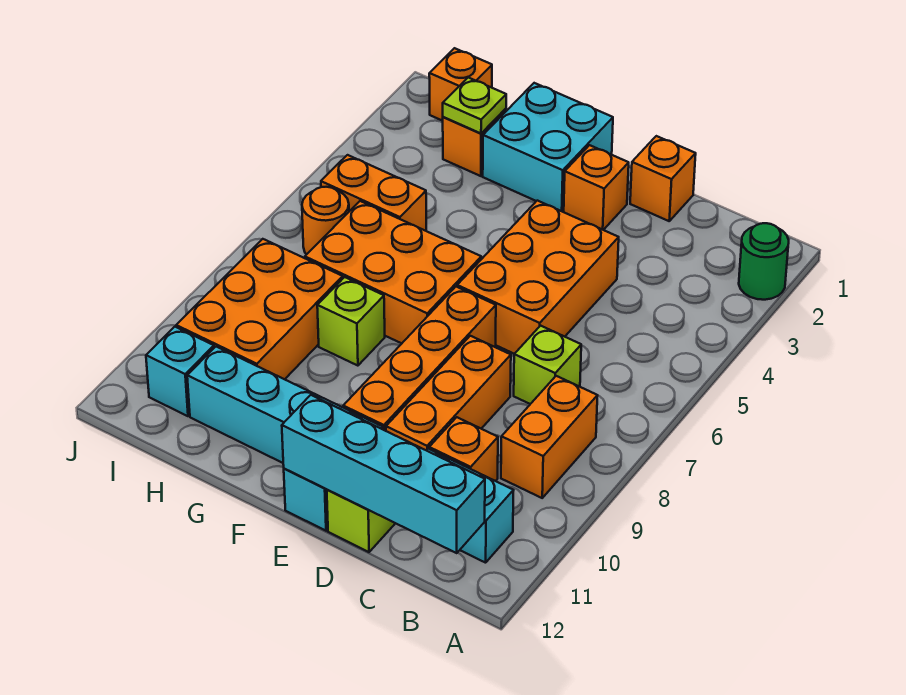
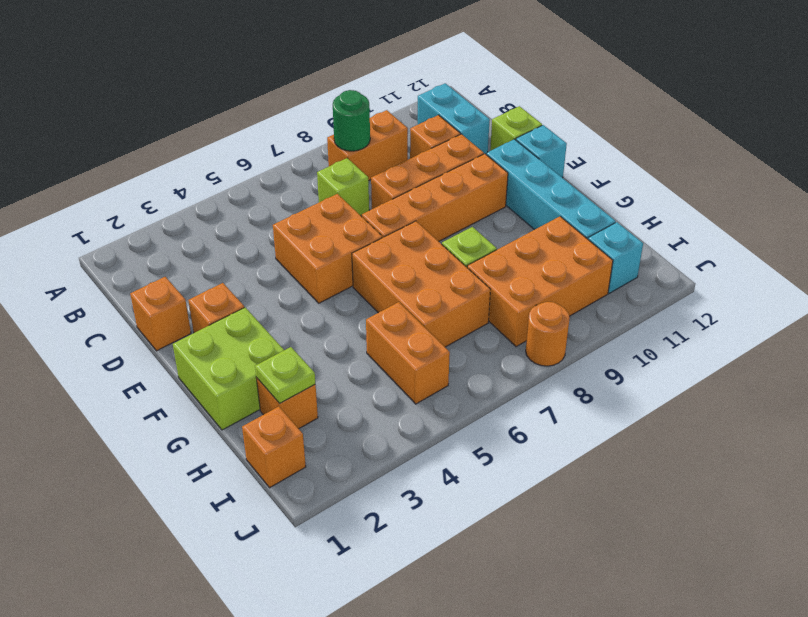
green round brick A2 level 1 -> green round brick B8 level 2
cyan brick B12:E12 level 2 -> none
orange brick D4:E6 level 1 -> orange brick D5:E6 level 1
cyan brick F1:G2 level 1 -> lime brick F1:G2 level 1
orange round brick I6 level 1 -> orange round brick J8 level 1

